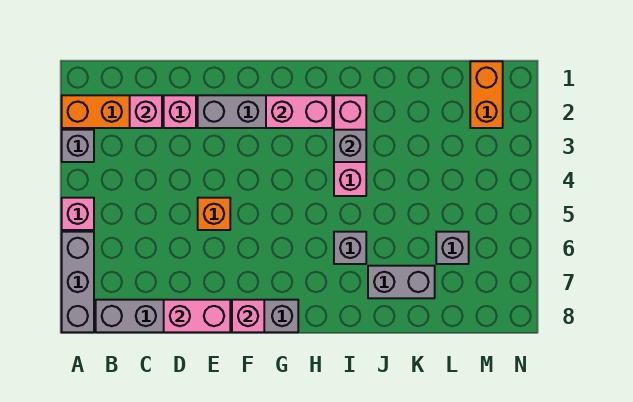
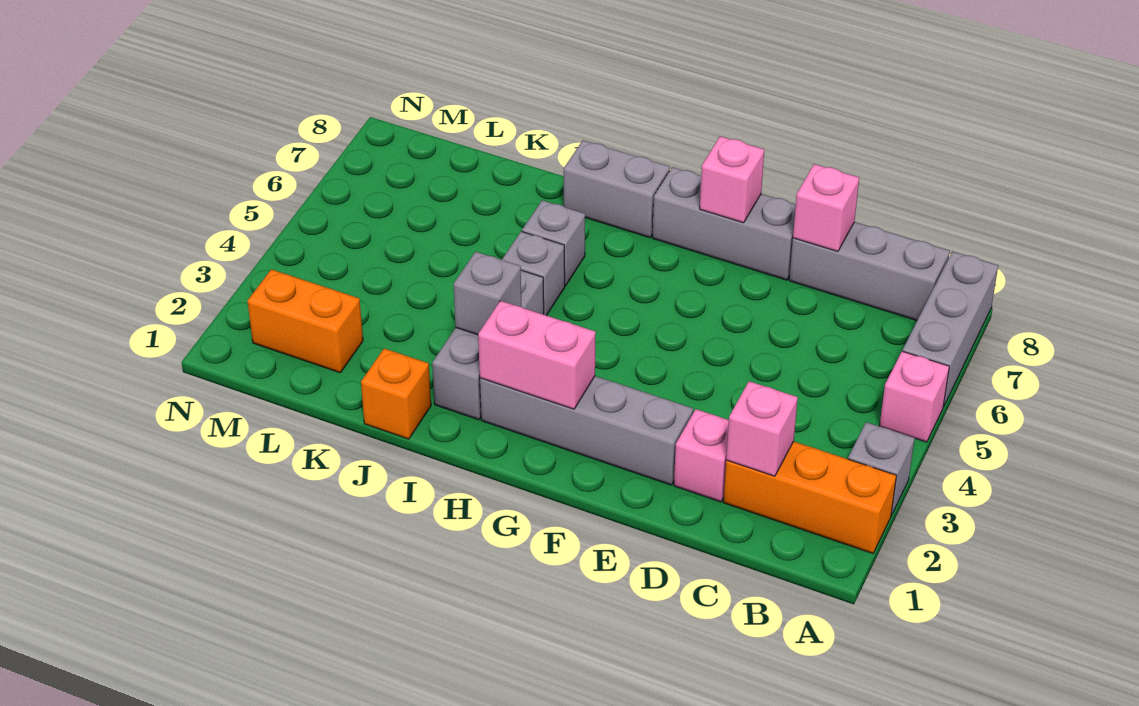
pink brick D8:E8 level 2 -> pink brick D8 level 2
orange brick E5 level 1 -> orange brick J1 level 1
pink brick I2:I4 level 1 -> grey brick I2:I4 level 1
grey brick J7:K7 level 1 -> grey brick H8:I8 level 1
grey brick L6 level 1 -> grey brick I5 level 1
orange brick M1:M2 level 1 -> orange brick L2:M2 level 1

